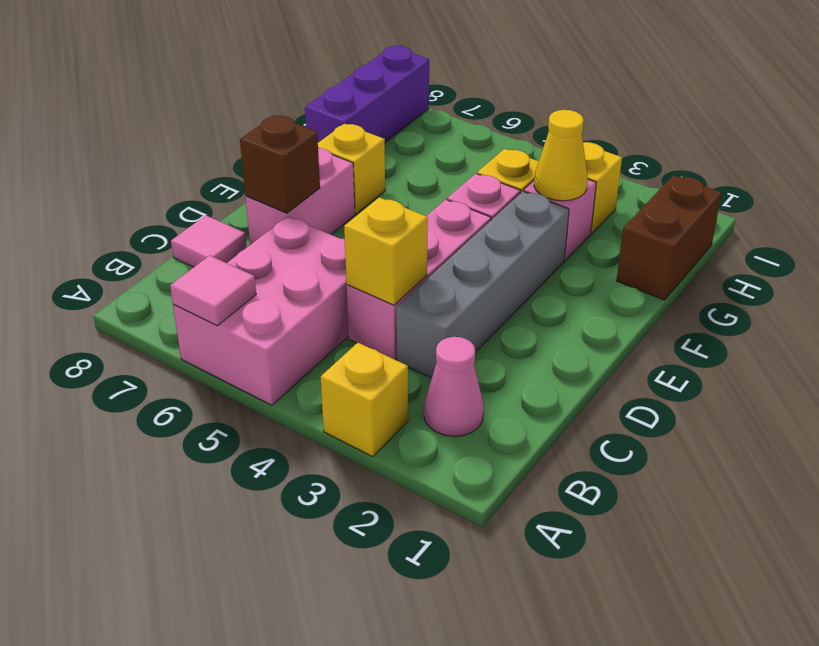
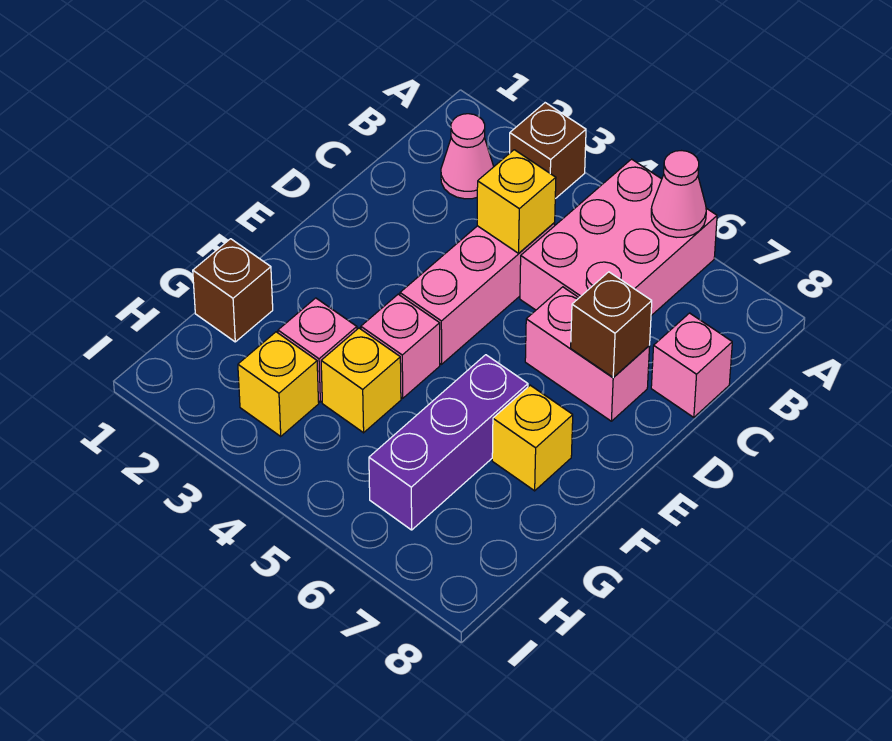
yellow brick A3 level 1 -> brown brick A3 level 1
pink tile A6 level 2 -> pink cone A6 level 2
grey brick C3:F3 level 1 -> none
pink tile C8 level 1 -> pink brick C8 level 1
pink brick D7:E7 level 1 -> pink brick D6:D7 level 1
brown brick G1:H1 level 1 -> brown brick G1 level 1
yellow cone G3 level 2 -> none
purple brick G8:I8 level 1 -> purple brick F6:H6 level 1

